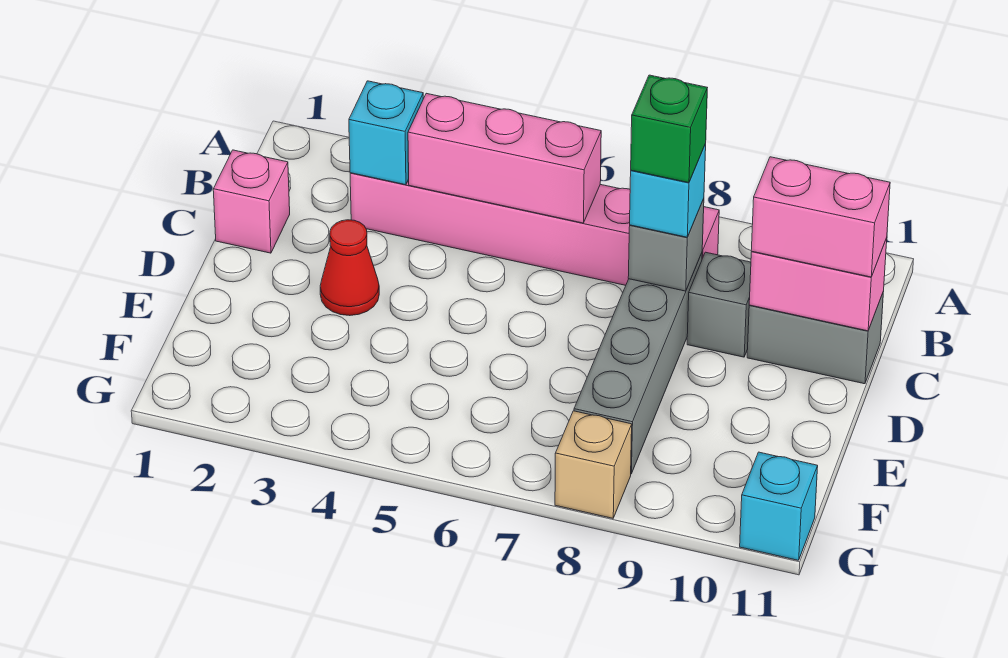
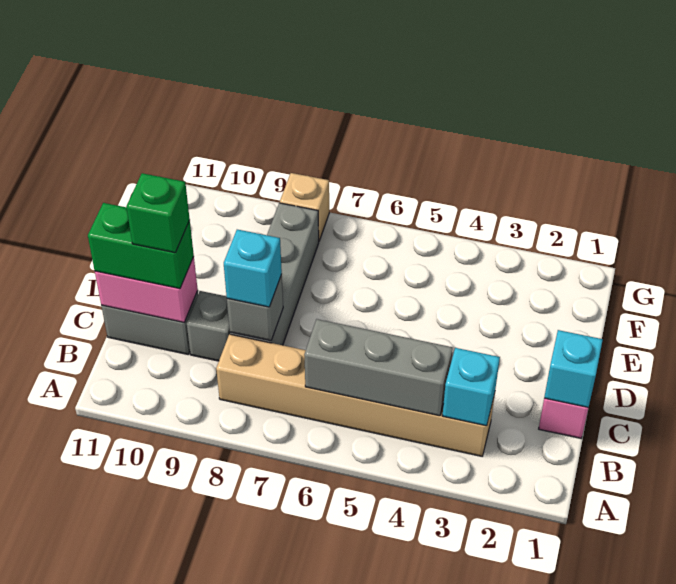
pink brick B3:B8 level 1 -> tan brick B3:B8 level 1
pink brick B4:B6 level 2 -> grey brick B4:B6 level 2
green brick C8 level 4 -> green brick C10 level 4
pink brick C10:C11 level 3 -> green brick C10:C11 level 3
red cone D3 level 1 -> none
cyan brick G11 level 1 -> cyan brick C1 level 2

